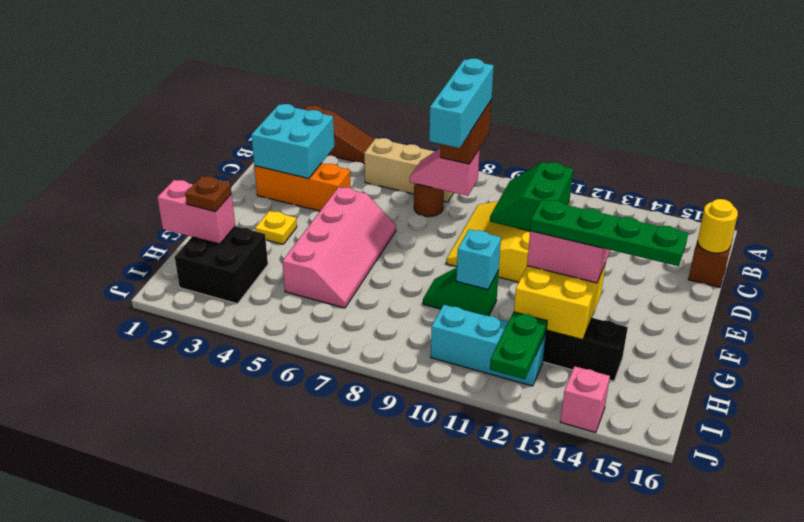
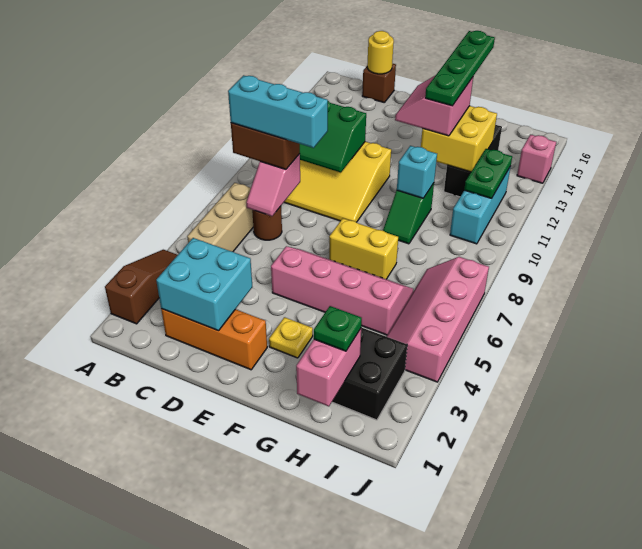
orange brick D2:D4 level 1 -> orange brick C2:E2 level 1
none -> yellow brick F7:G7 level 1
brown plate H2 level 3 -> green plate H2 level 3
none -> pink slope I4:J7 level 1 top J
green plate I12:J12 level 2 -> green plate I11:I12 level 2

